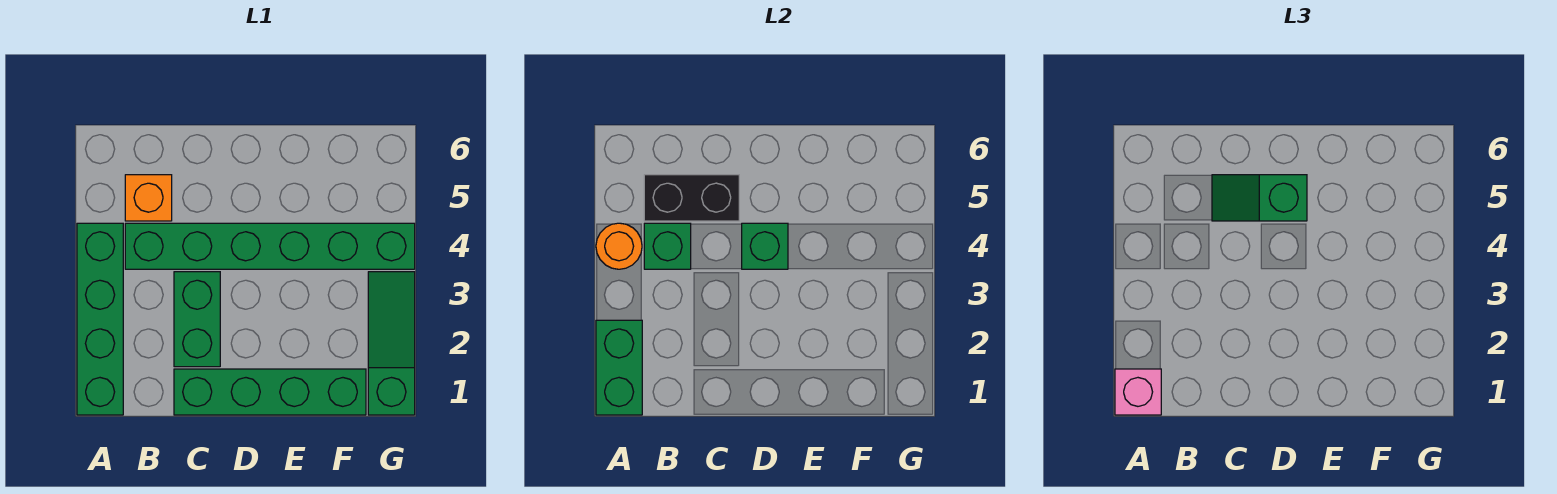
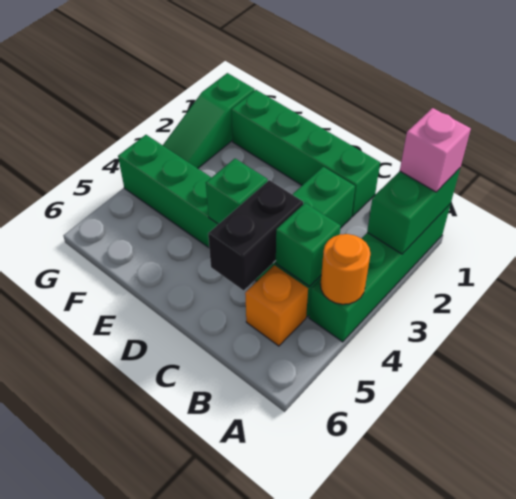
black brick B5:C5 level 2 -> black brick C4:C5 level 2
green slope C5:D5 level 3 top D -> none

